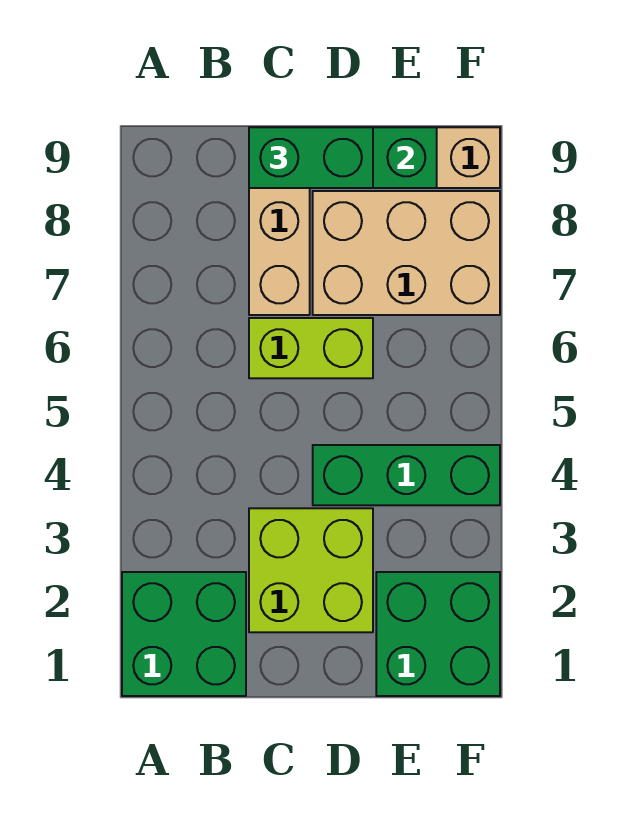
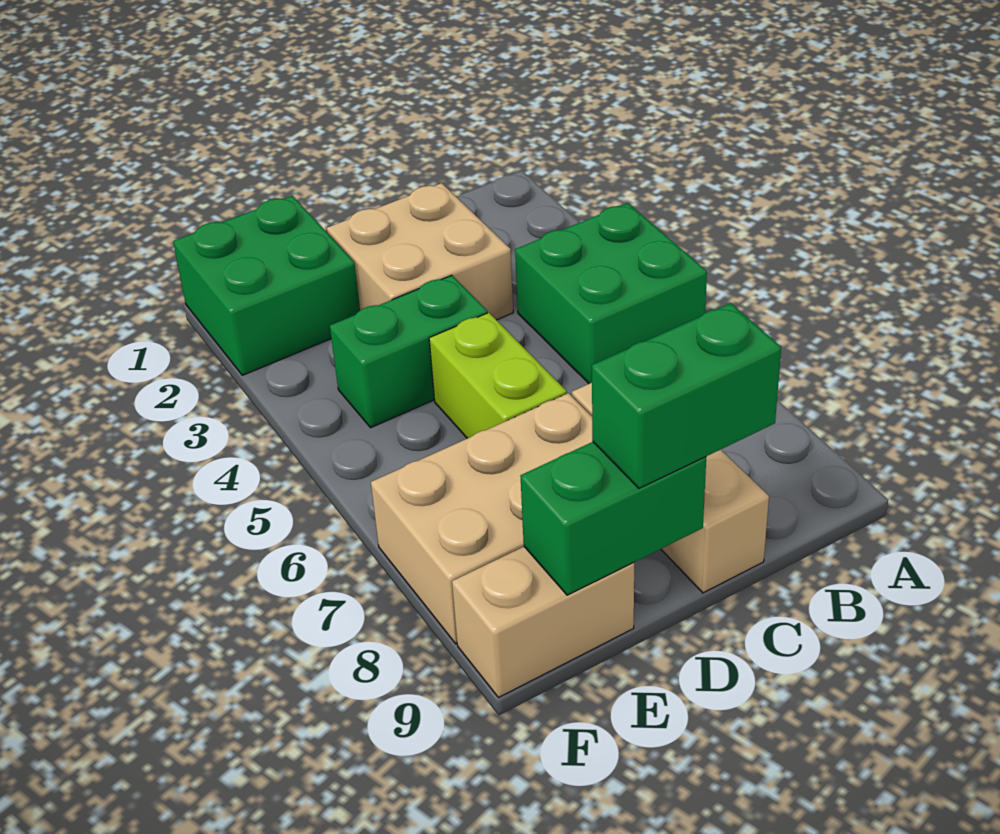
green brick A1:B2 level 1 -> green brick A4:B5 level 1
lime brick C2:D3 level 1 -> tan brick C2:D3 level 1
lime brick C6:D6 level 1 -> lime brick D5:D6 level 1
green brick D4:F4 level 1 -> green brick D4:E4 level 1

